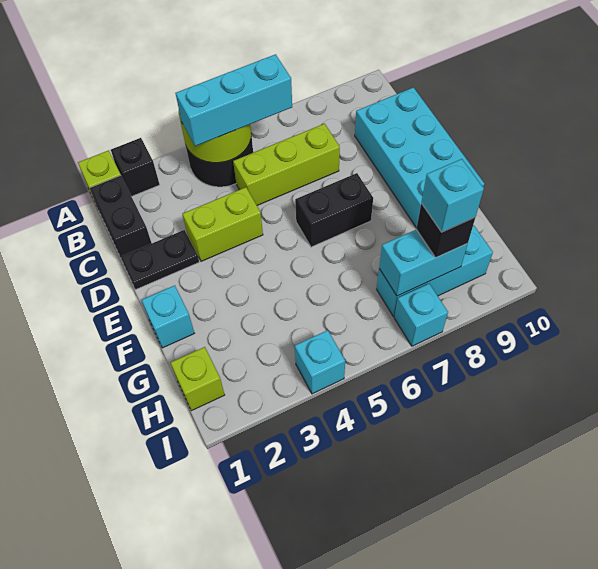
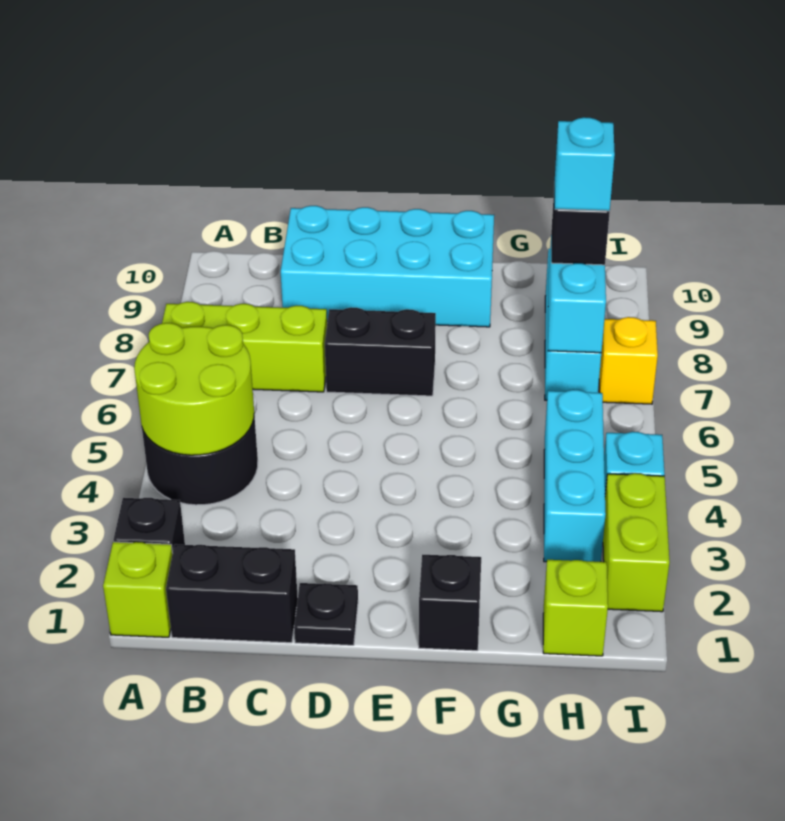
cyan brick B4:B6 level 3 -> cyan brick H3:H5 level 1
lime brick C5:C7 level 1 -> lime brick A7:C7 level 1
black plate D1:D2 level 1 -> black plate D1 level 1
lime brick D3:D4 level 1 -> lime brick I2:I3 level 1
black brick E6:E7 level 1 -> black brick D7:E7 level 1
cyan brick F1 level 1 -> black brick F1 level 1
cyan brick I7 level 1 -> yellow brick I7 level 1

